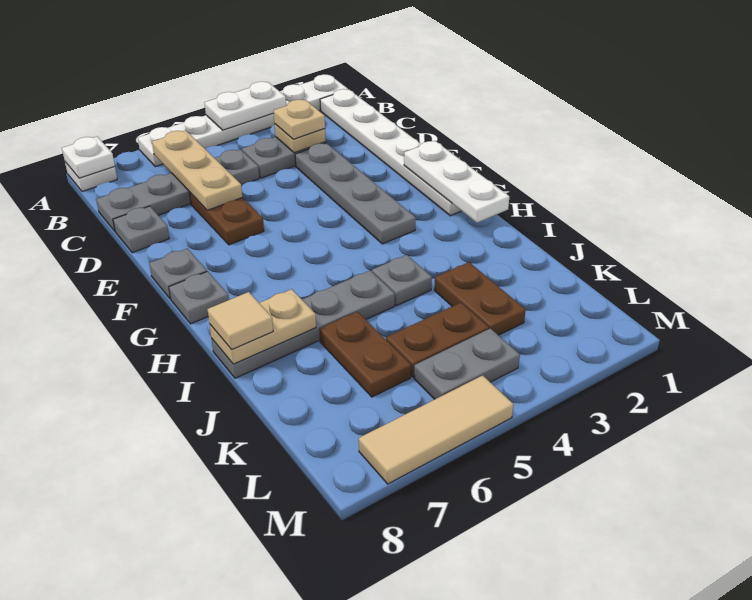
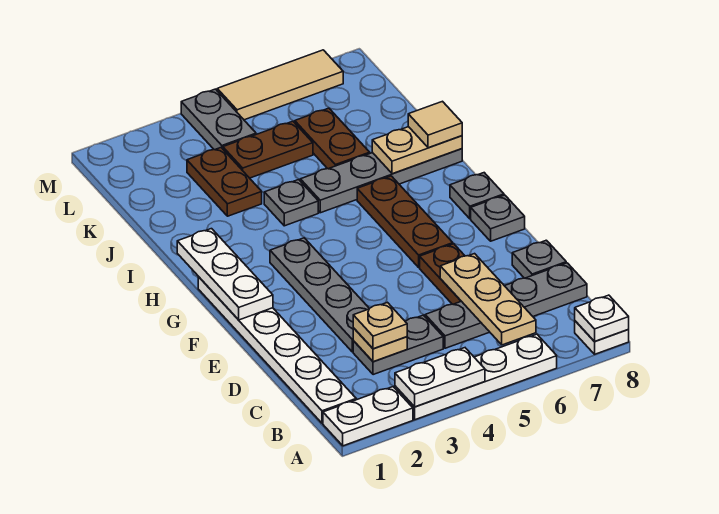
none -> brown plate F6:H6 level 1
grey plate L4:L5 level 1 -> grey plate L4:M4 level 1

